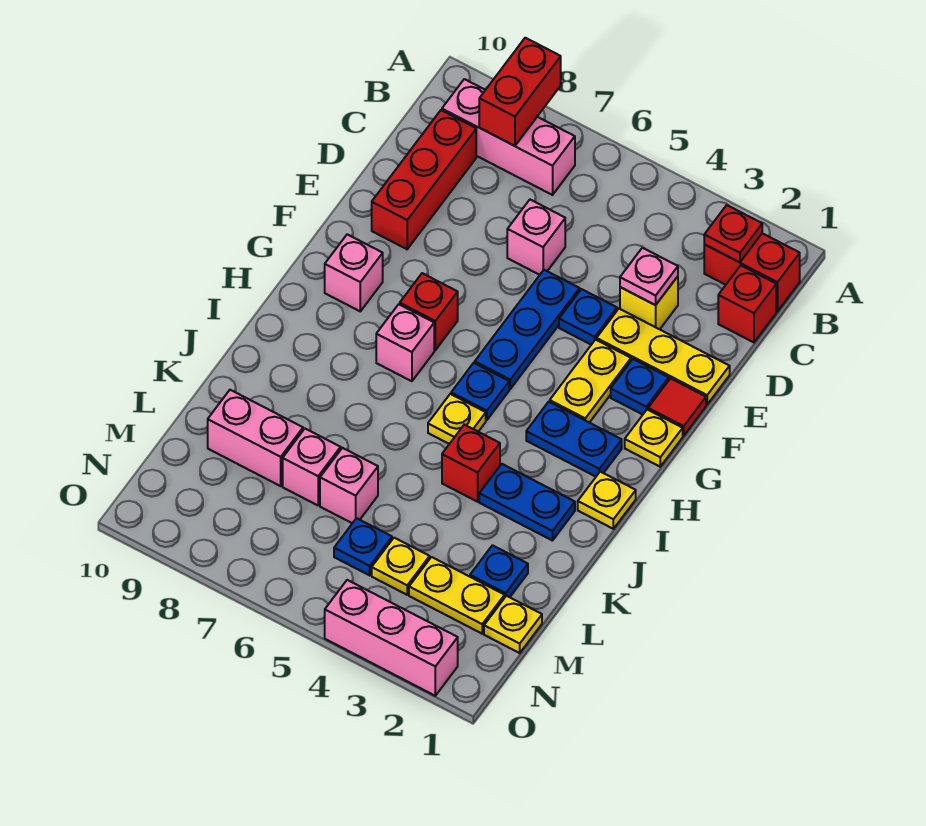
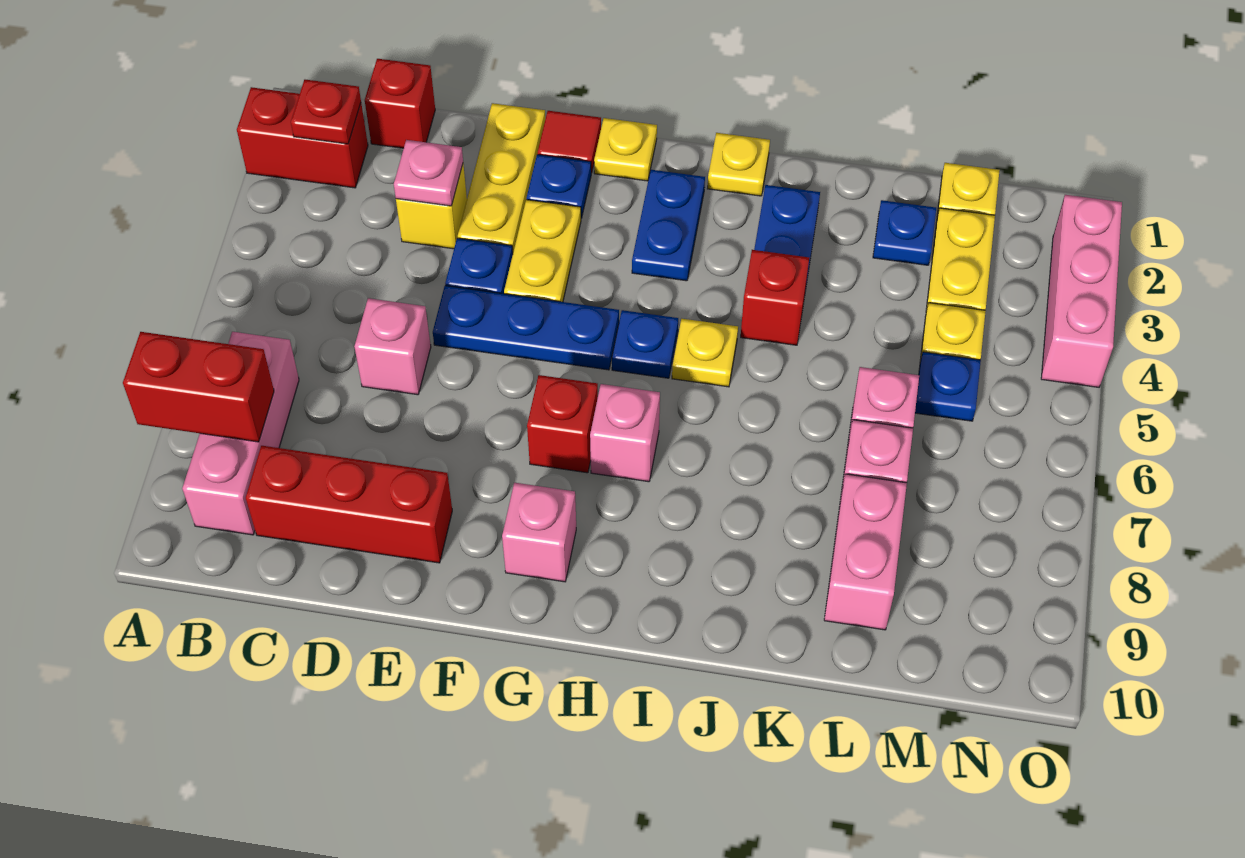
red brick B1:B2 level 1 -> red brick A2:B2 level 1
yellow plate F3:G3 level 1 -> yellow plate F3:F4 level 1

